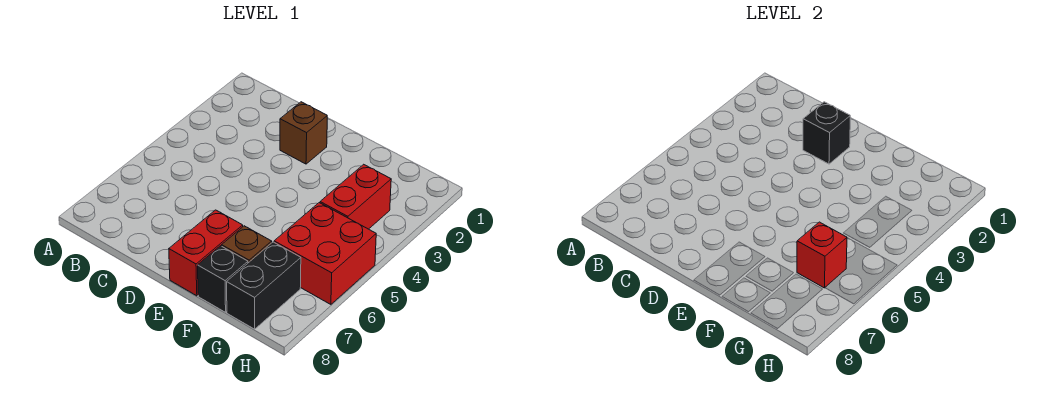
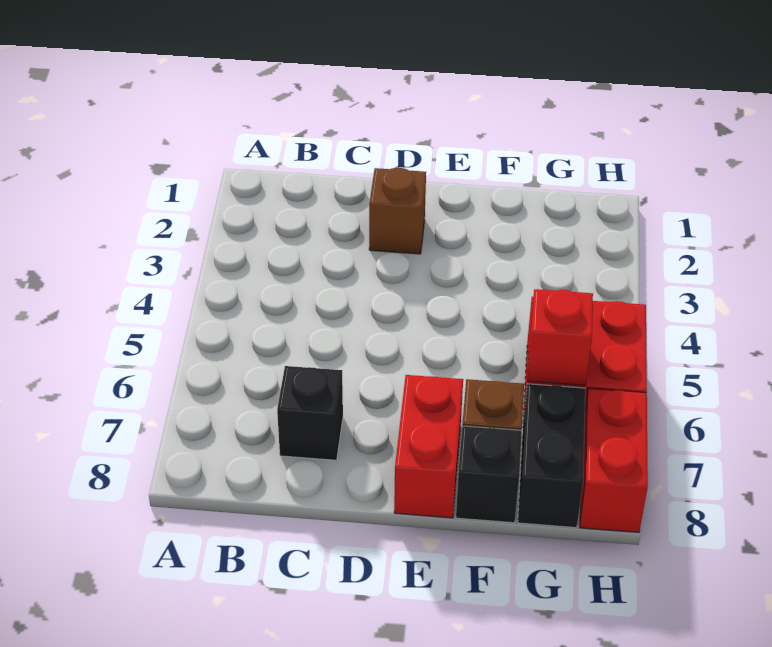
black brick D2 level 2 -> black brick C7 level 1
red brick G3:G4 level 1 -> red brick H7:H8 level 1

